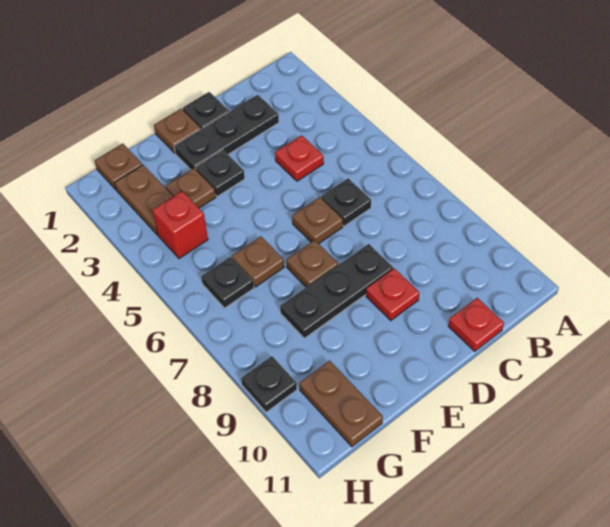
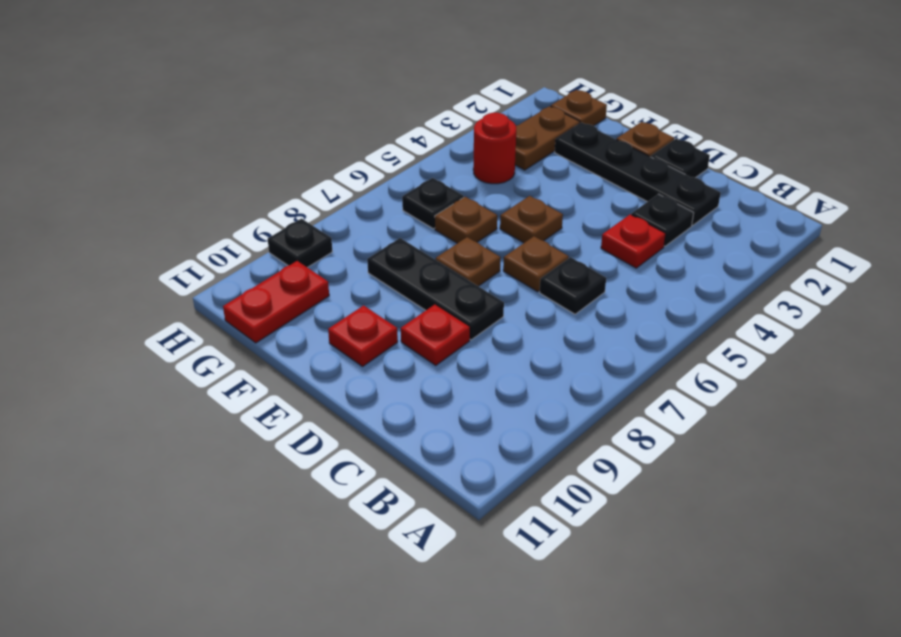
black plate C2:E2 level 1 -> black plate C2:F2 level 1
red plate C11 level 1 -> red plate E10 level 1
black plate E3 level 1 -> black plate C3 level 1
brown plate F3 level 1 -> brown plate E5 level 1
red brick G4 level 1 -> red round brick G4 level 1
brown plate G10:G11 level 1 -> red plate G10:G11 level 1

